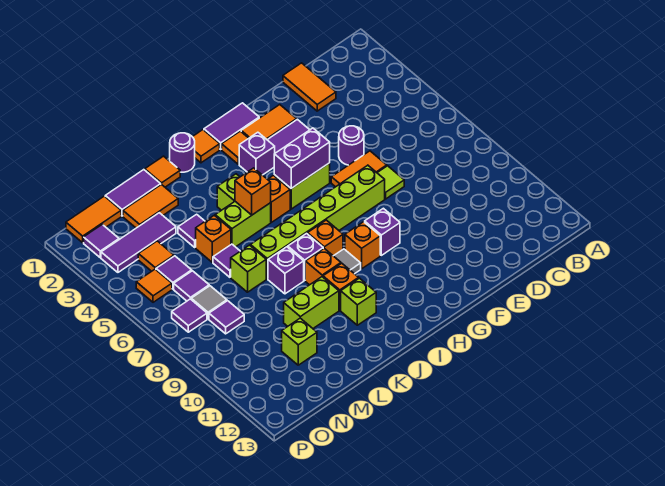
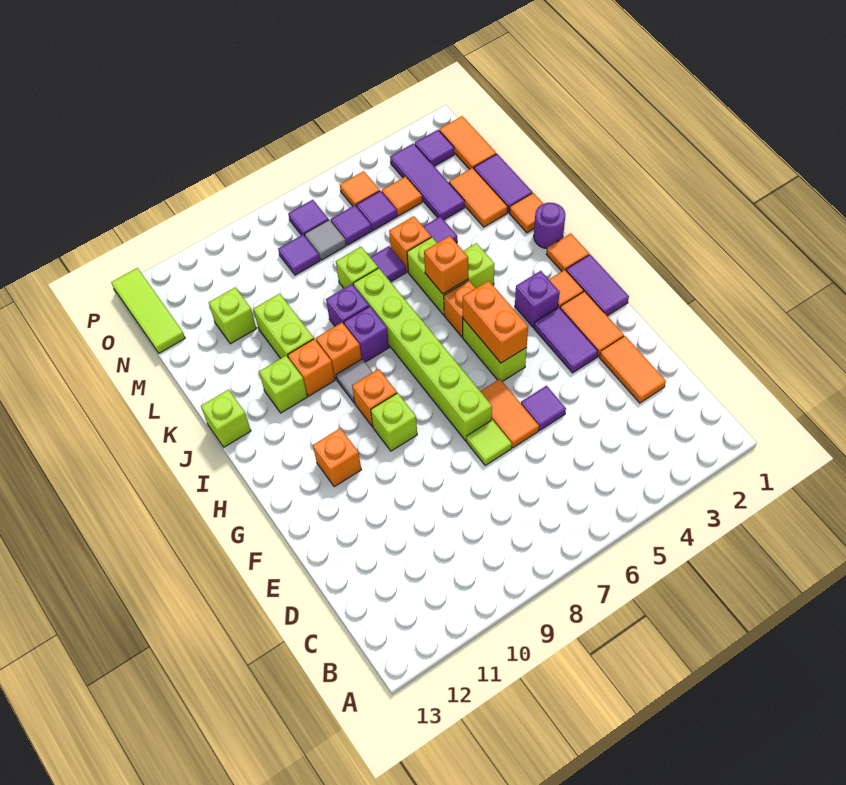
orange tile D1:D2 level 1 -> orange tile D2:E2 level 1
purple round brick E5 level 1 -> purple tile E5 level 1
purple brick G5:H5 level 2 -> orange brick G5:H5 level 2
purple brick G9 level 1 -> lime brick G9 level 1
orange brick I8 level 1 -> orange brick G11 level 1
none -> lime brick J13 level 1
none -> lime tile N13:P13 level 1

